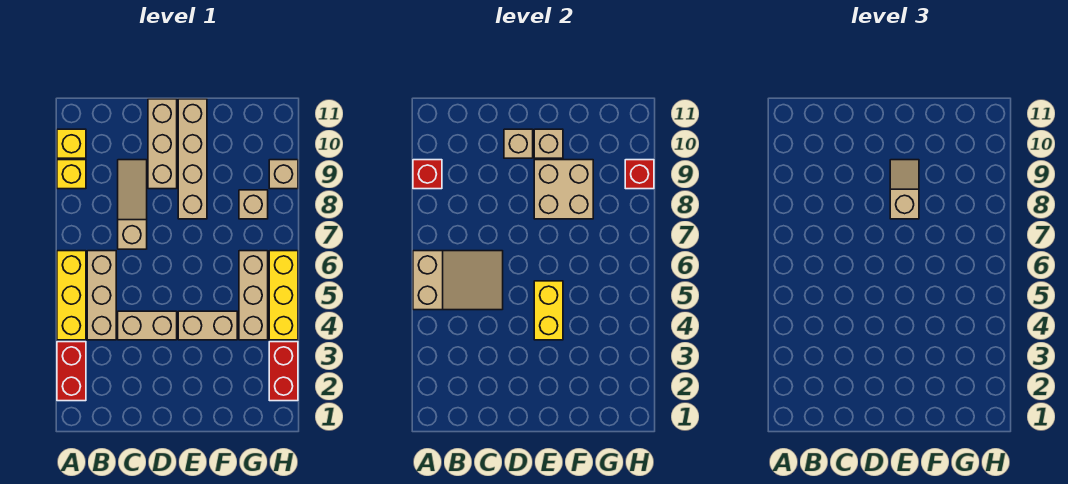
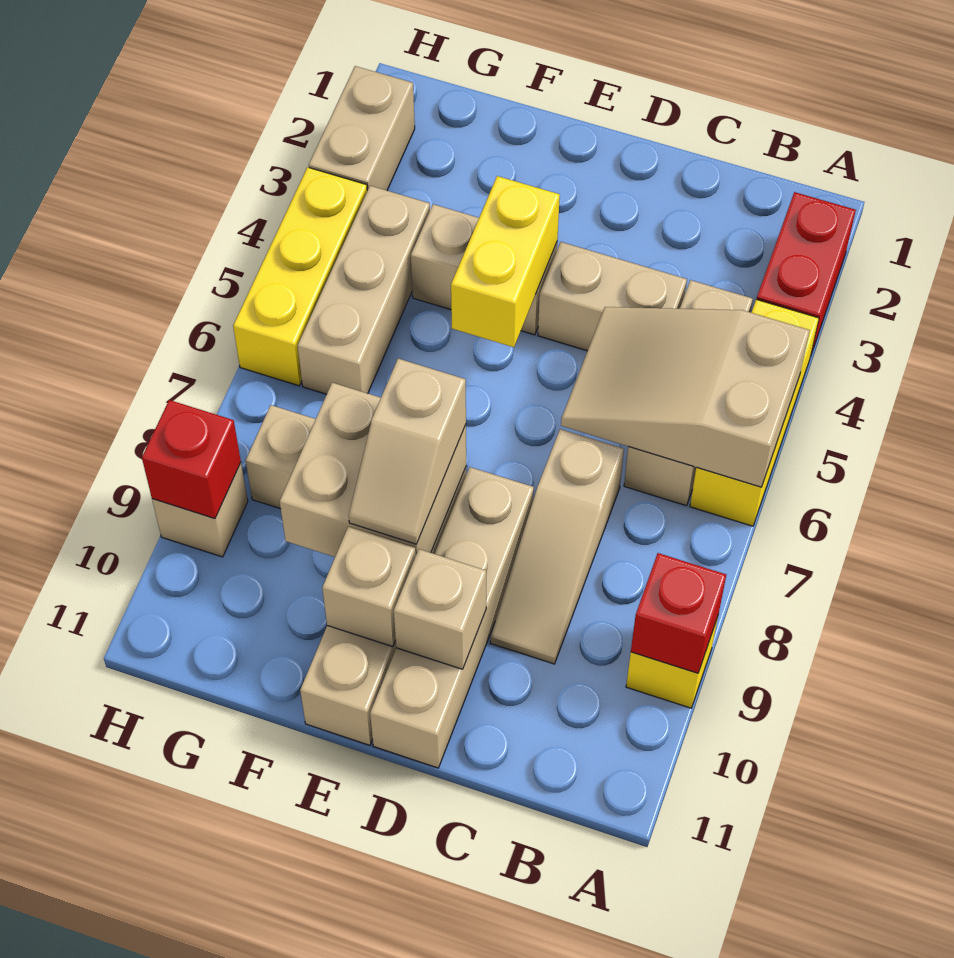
yellow brick A10 level 1 -> none
tan brick D9:D11 level 1 -> tan brick D8:D11 level 1
red brick H2:H3 level 1 -> tan brick H2:H3 level 1

